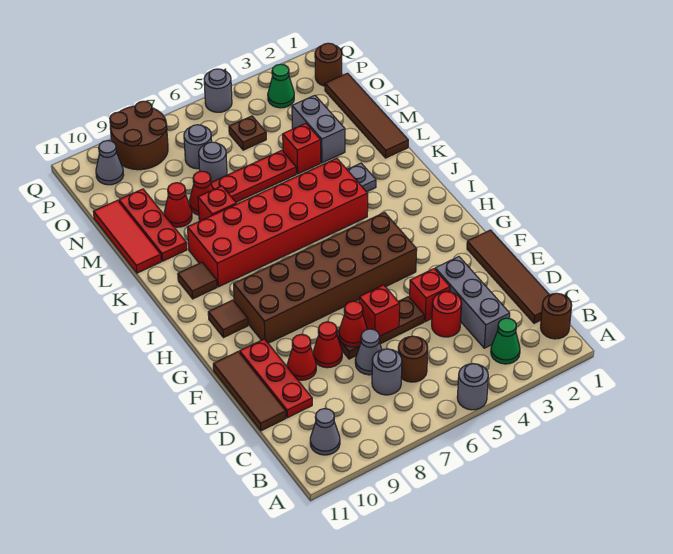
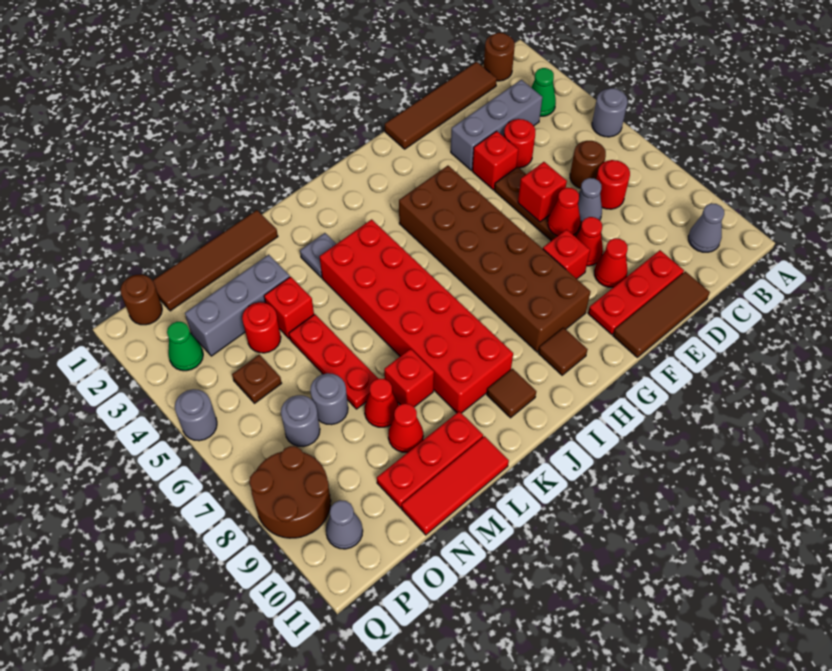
grey round brick C7 level 1 -> red round brick C7 level 1
none -> red brick F8 level 1
grey brick M3:N3 level 1 -> grey brick M3:O3 level 1
none -> red round brick N4 level 1

